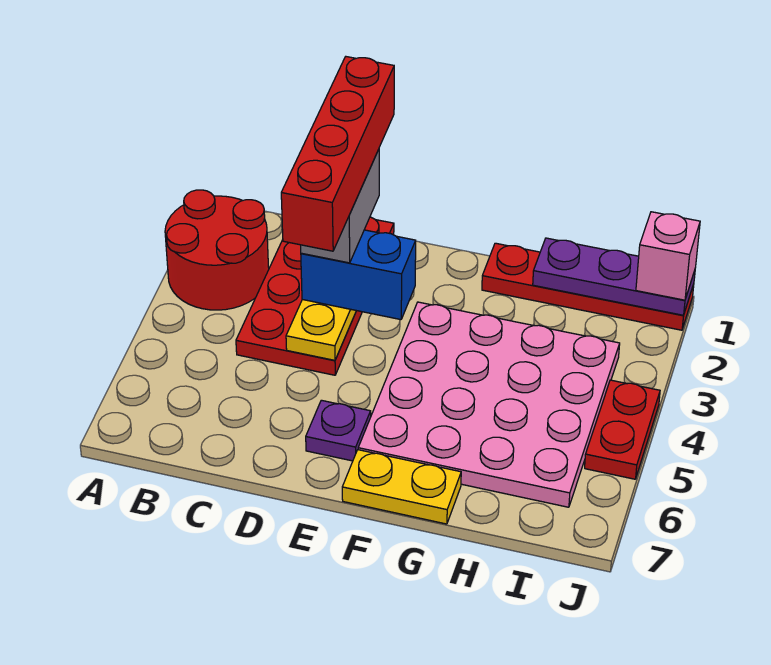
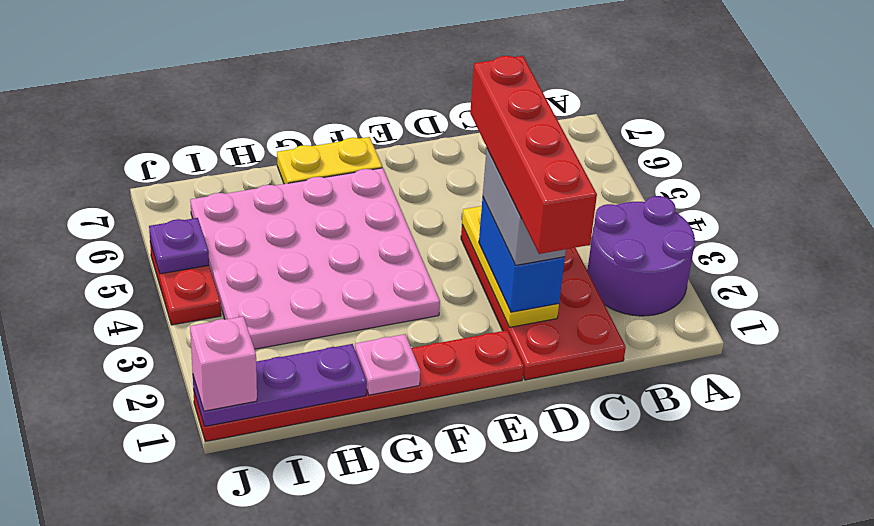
red round brick A2:B3 level 1 -> purple round brick A2:B3 level 1
blue brick D3:E3 level 3 -> blue brick D2:D3 level 3
purple plate E6 level 1 -> purple plate J5 level 2
red plate G1:J1 level 1 -> red plate E1:J1 level 1
none -> pink plate G1 level 2

